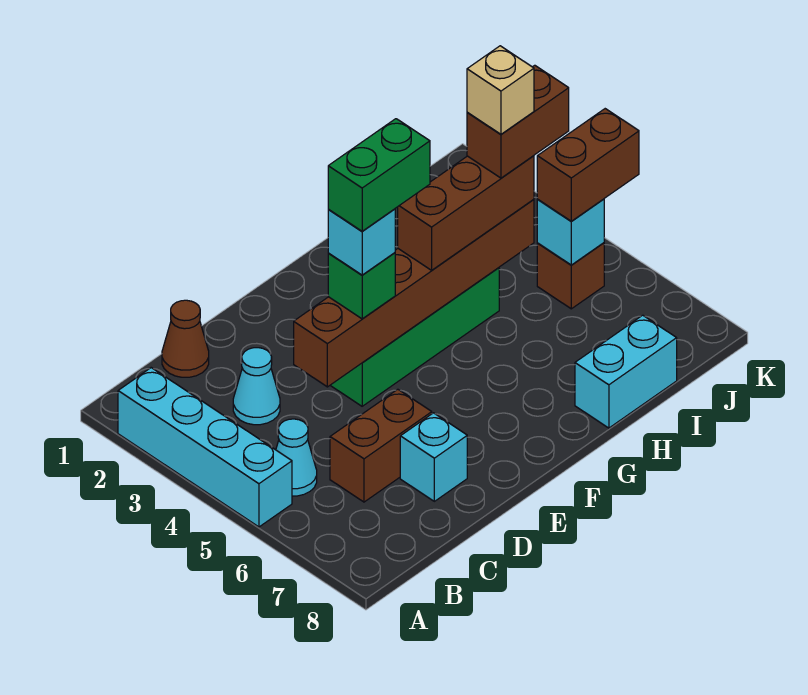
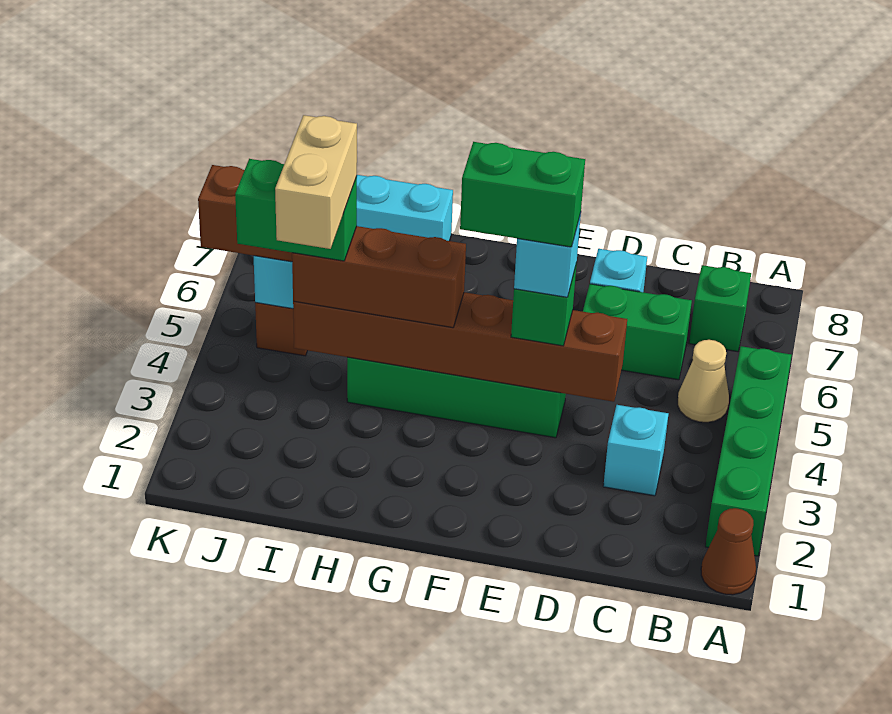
cyan brick A2:A5 level 1 -> green brick A2:A5 level 1
cyan cone B5 level 1 -> tan cone B5 level 1
none -> green brick B7 level 1
brown cone C1 level 1 -> brown cone A1 level 1
cyan cone C3 level 1 -> cyan brick C3 level 1
brown brick C6:D6 level 1 -> green brick C6:D6 level 1
brown brick I4:J4 level 4 -> green brick I4:J4 level 4
tan brick I4 level 5 -> tan brick I3:I4 level 5

